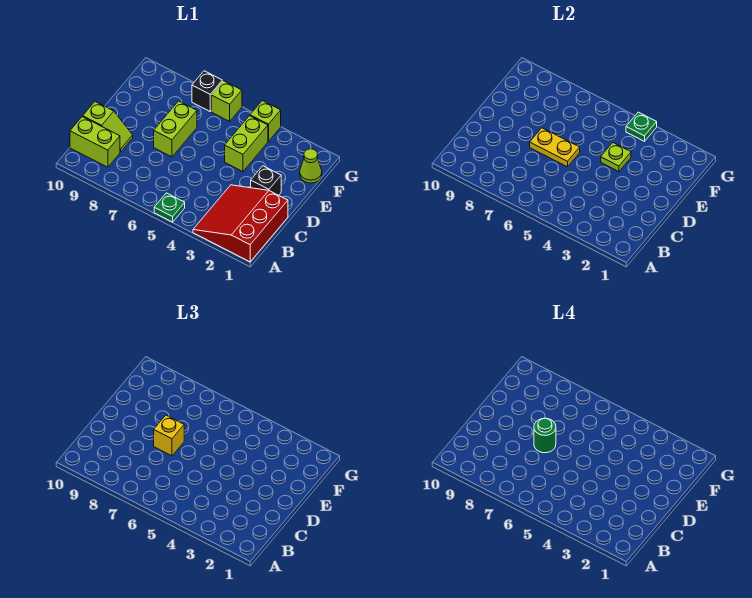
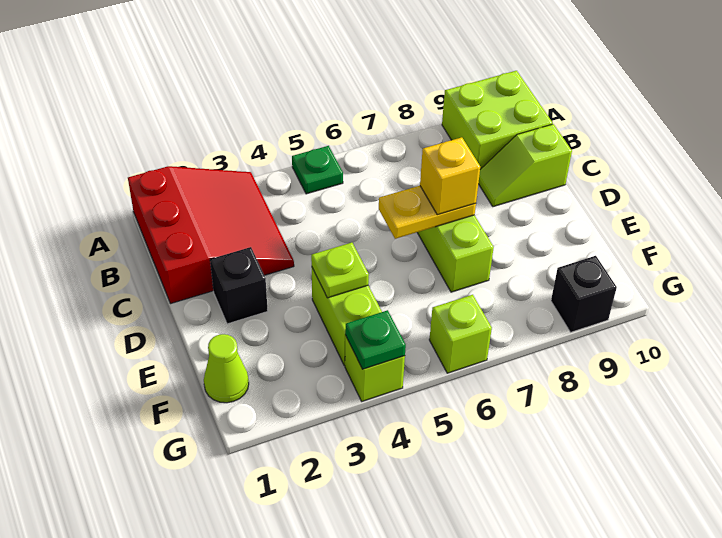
lime brick B9:B10 level 1 -> lime brick A9:B10 level 1
green round brick D7 level 4 -> none
black brick G7 level 1 -> black brick G9 level 1

